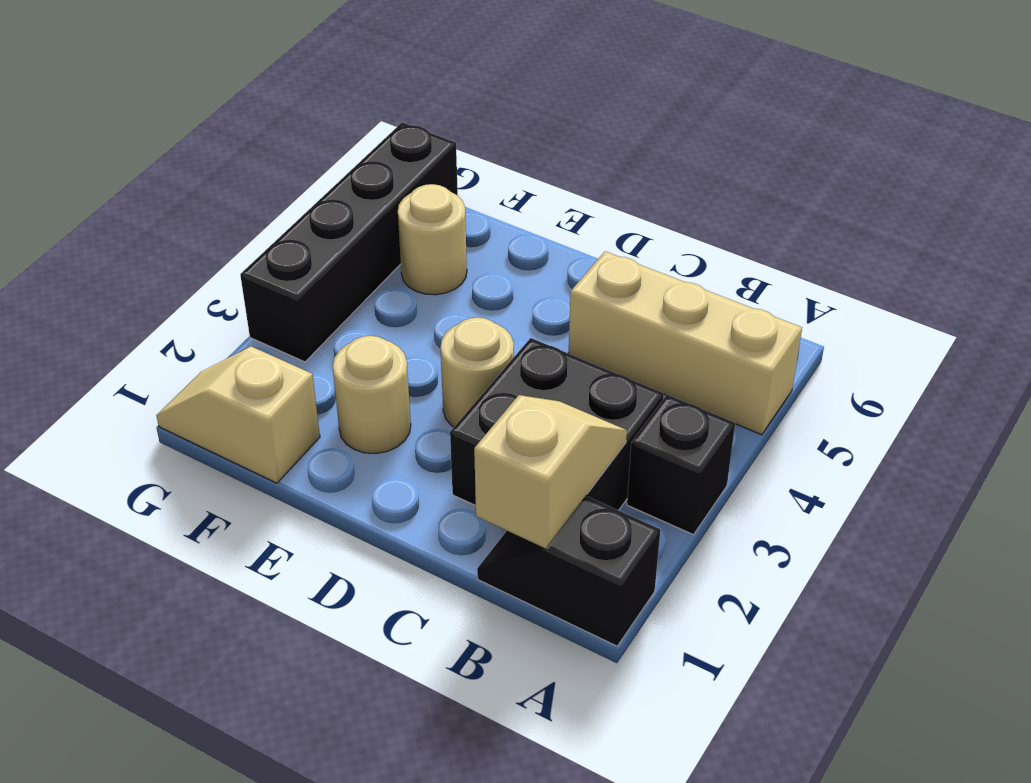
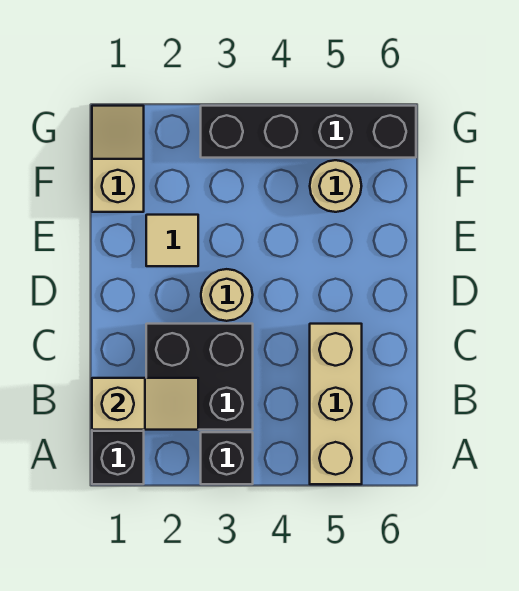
tan round brick E2 level 1 -> tan tile E2 level 1

